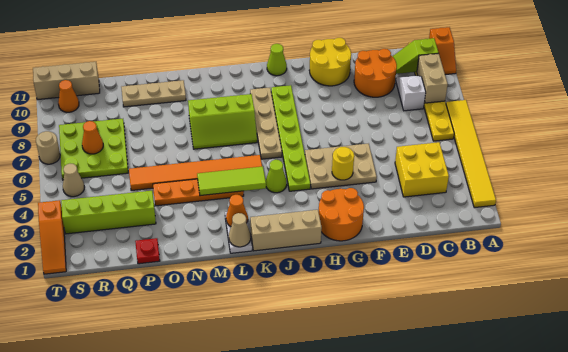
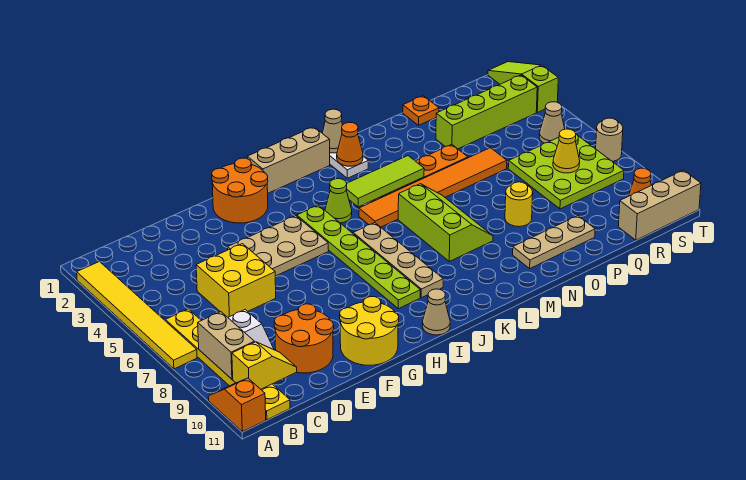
lime slope B10:C10 level 2 top B -> yellow slope B10:C10 level 2 top B
yellow brick C3:D4 level 1 -> yellow brick D5:E6 level 1
yellow round brick G4 level 2 -> yellow round brick O8 level 1
lime cone I11 level 1 -> tan cone I11 level 1
lime slope K7:M8 level 1 top 8 -> lime slope L6:M8 level 1 top L
red plate P1 level 1 -> orange plate P1 level 1
orange cone R7 level 2 -> yellow cone R7 level 2
orange slope T1:T3 level 1 top 3 -> lime slope T1:T3 level 1 top 3

